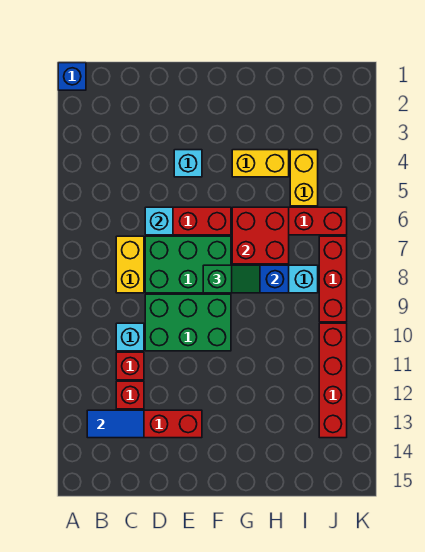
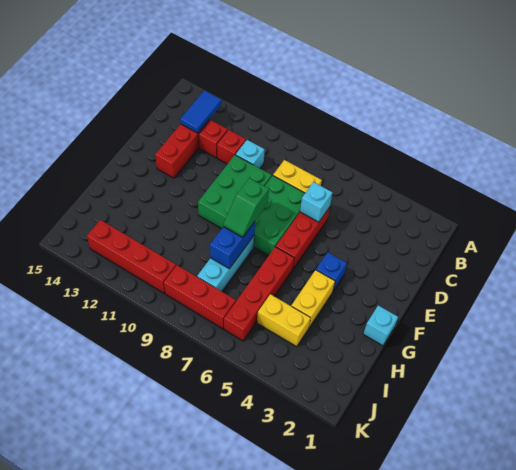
blue brick A1 level 1 -> blue brick F4 level 1
cyan brick E4 level 1 -> cyan brick G1 level 1
red brick G6:H7 level 2 -> none

